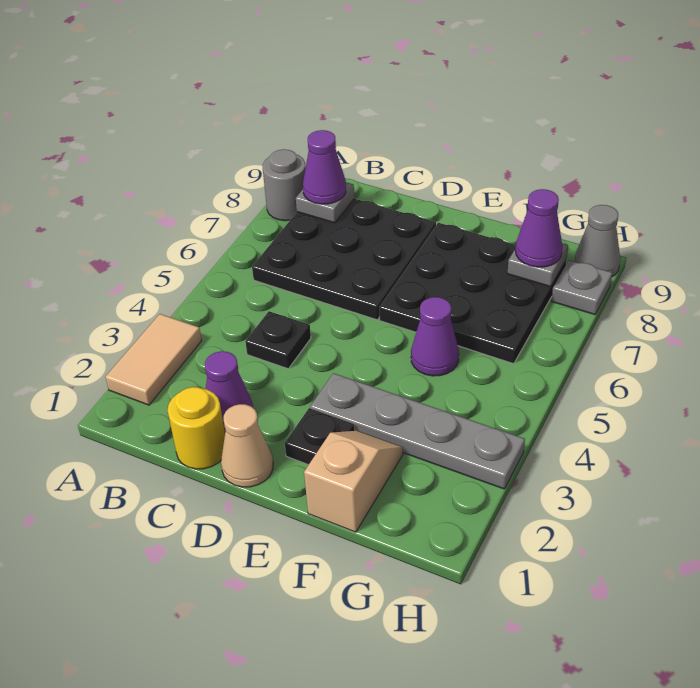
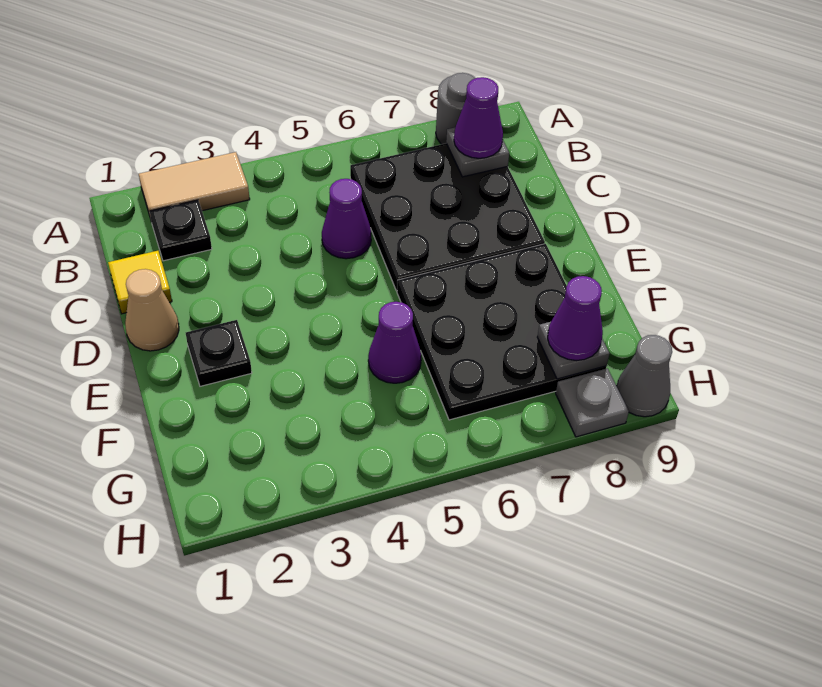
yellow round brick C1 level 1 -> yellow tile C1 level 1
purple cone C2 level 1 -> purple cone C5 level 1
black plate C4 level 1 -> black plate B2 level 1
grey plate E3:H3 level 1 -> none
tan slope F1:F2 level 1 top 1 -> none

